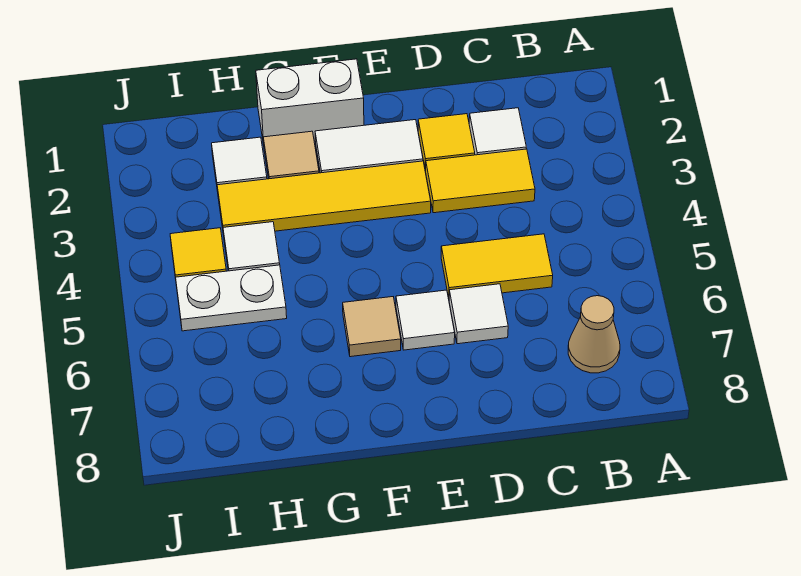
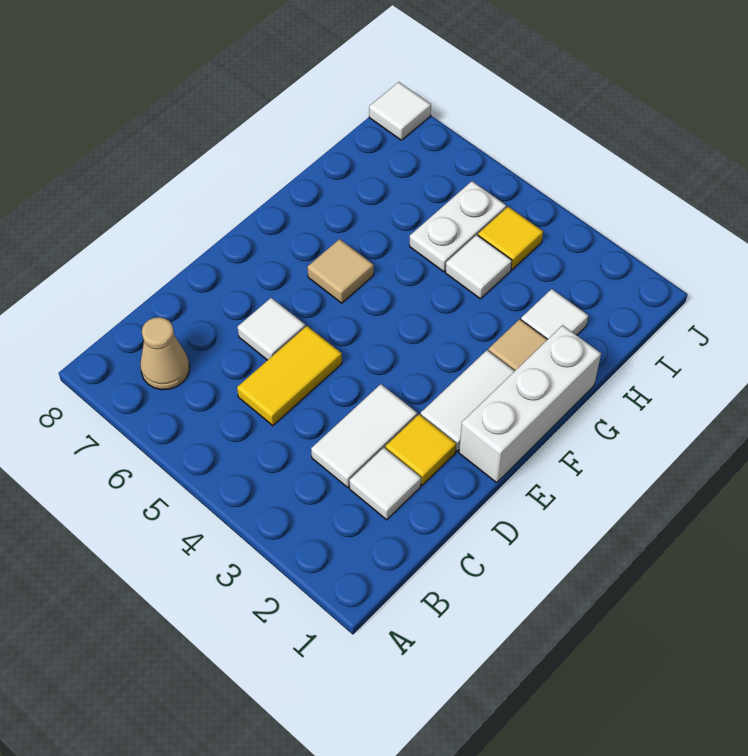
yellow tile C3:D3 level 1 -> white tile C3:D3 level 1
yellow tile E3:H3 level 1 -> none
white tile E6 level 1 -> white tile J8 level 1
white brick F1:G1 level 1 -> white brick E1:G1 level 1

